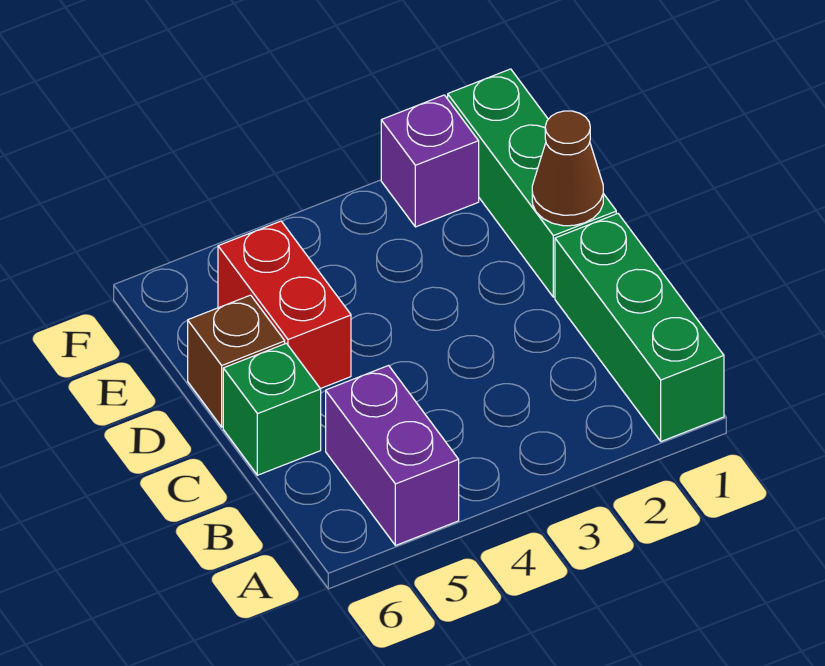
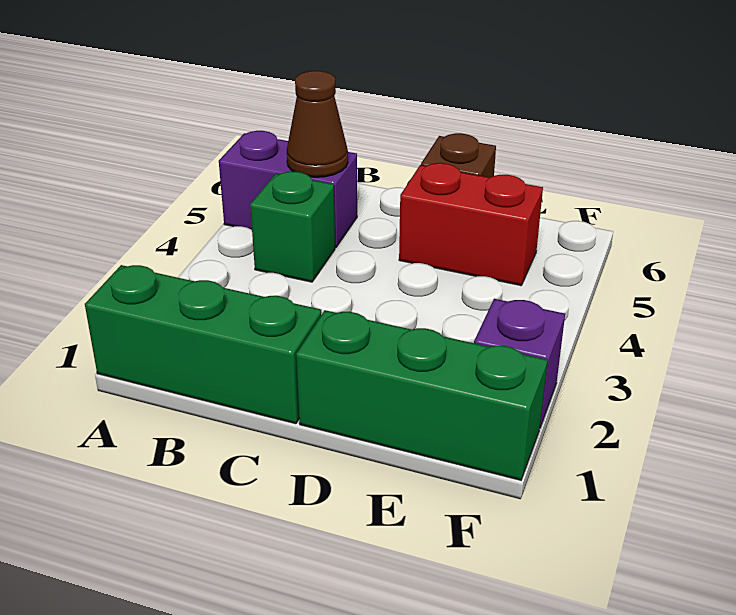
green brick C6 level 1 -> green brick B4 level 1
brown cone D1 level 2 -> brown cone B5 level 2

